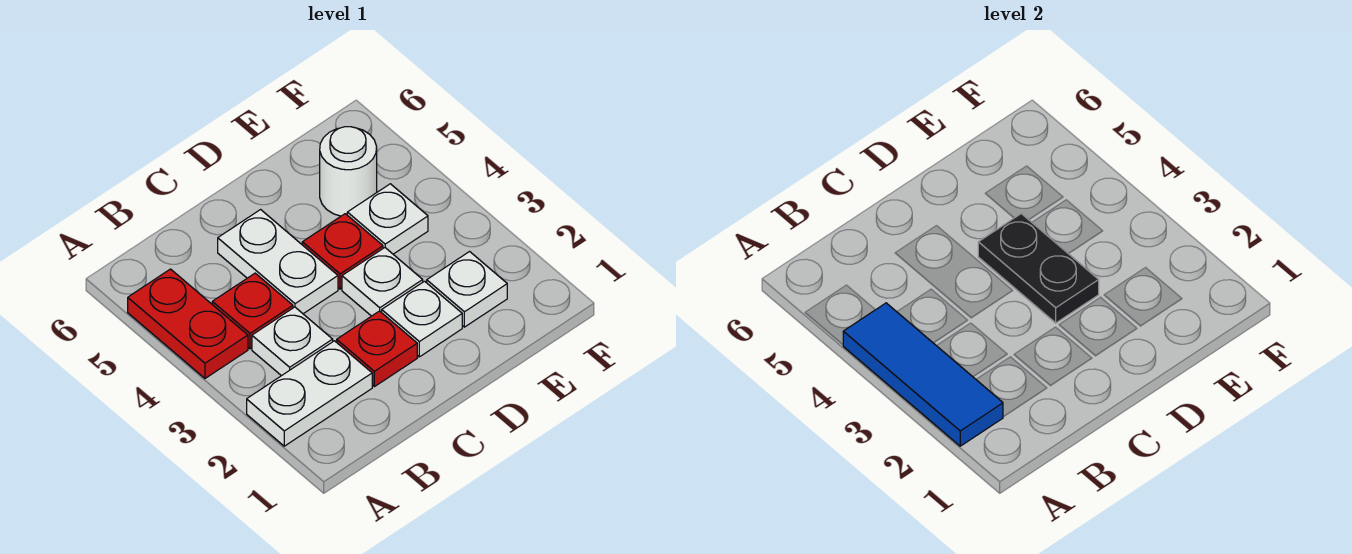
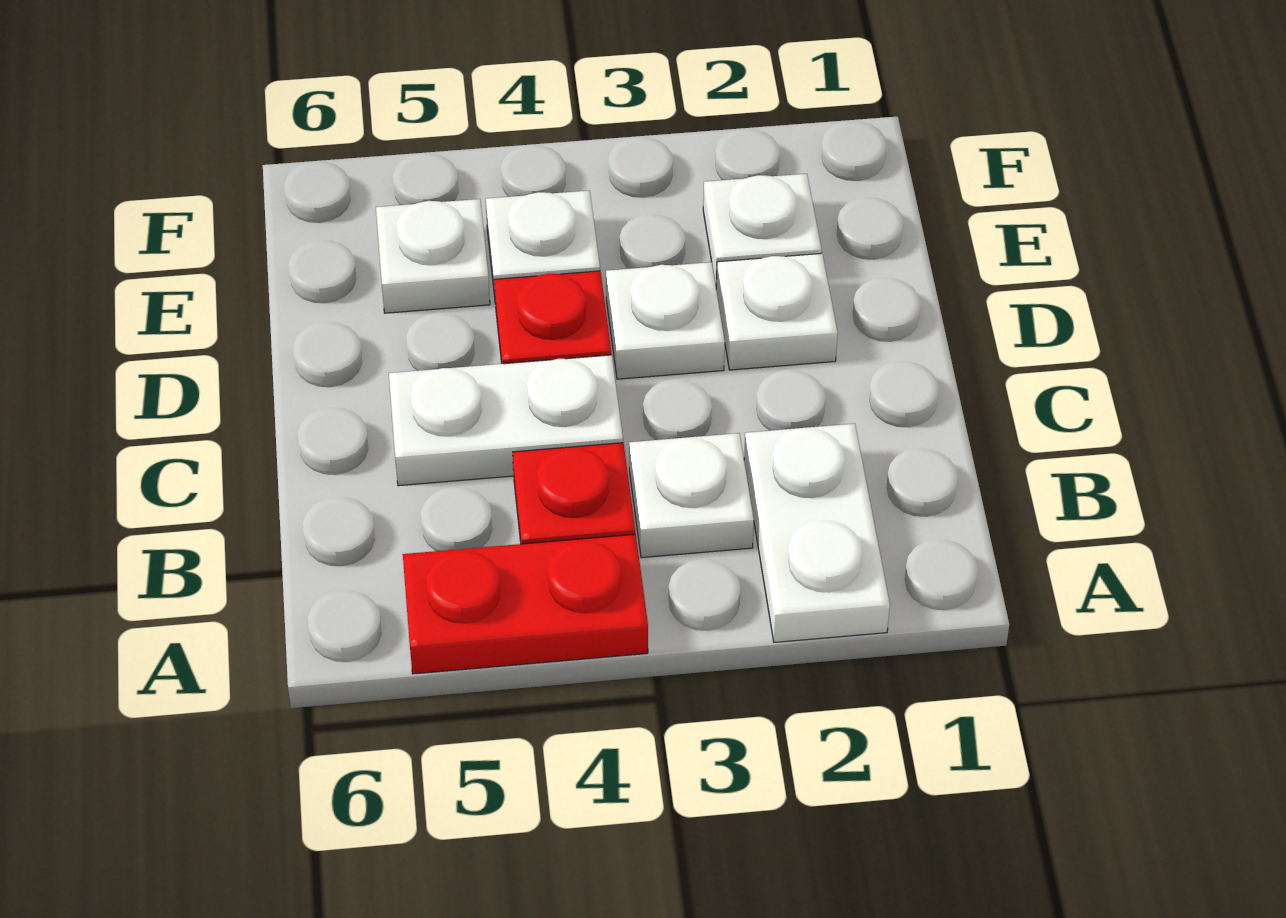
blue tile A2:A4 level 2 -> none
red plate C2 level 1 -> none
black plate D3:D4 level 2 -> none
white round brick E5 level 1 -> white plate E5 level 1

